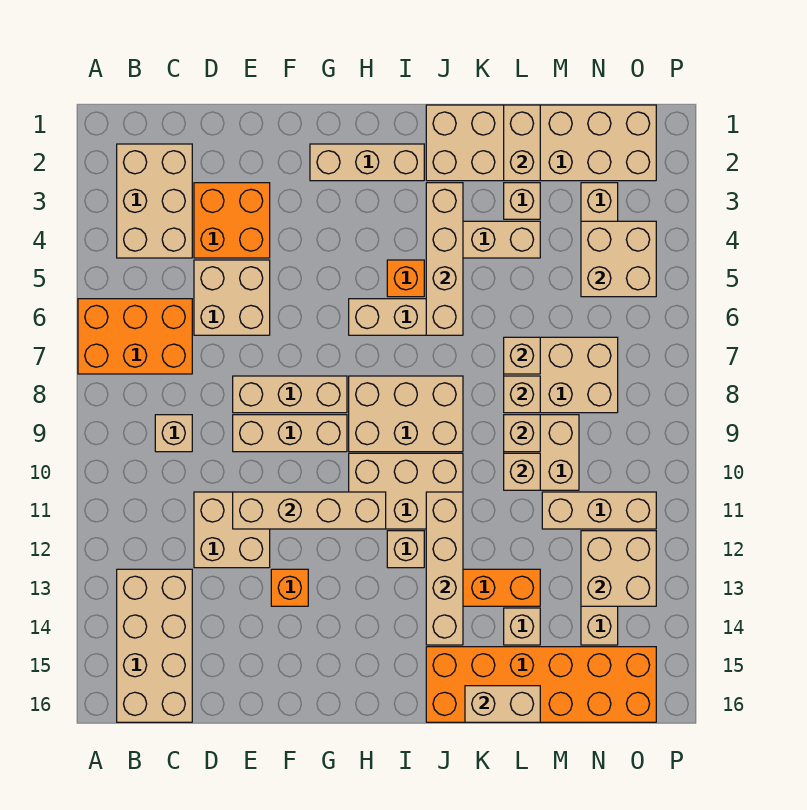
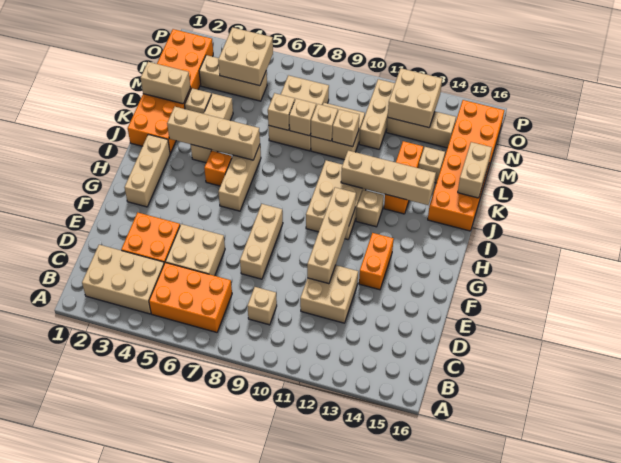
orange brick A6:C7 level 1 -> orange brick B5:C7 level 1
tan brick B13:C16 level 1 -> none
tan brick E9:G9 level 1 -> none
orange brick F13 level 1 -> orange brick F13:G13 level 1
tan brick H8:J9 level 1 -> none
tan brick J1:O2 level 1 -> orange brick J1:O2 level 1

